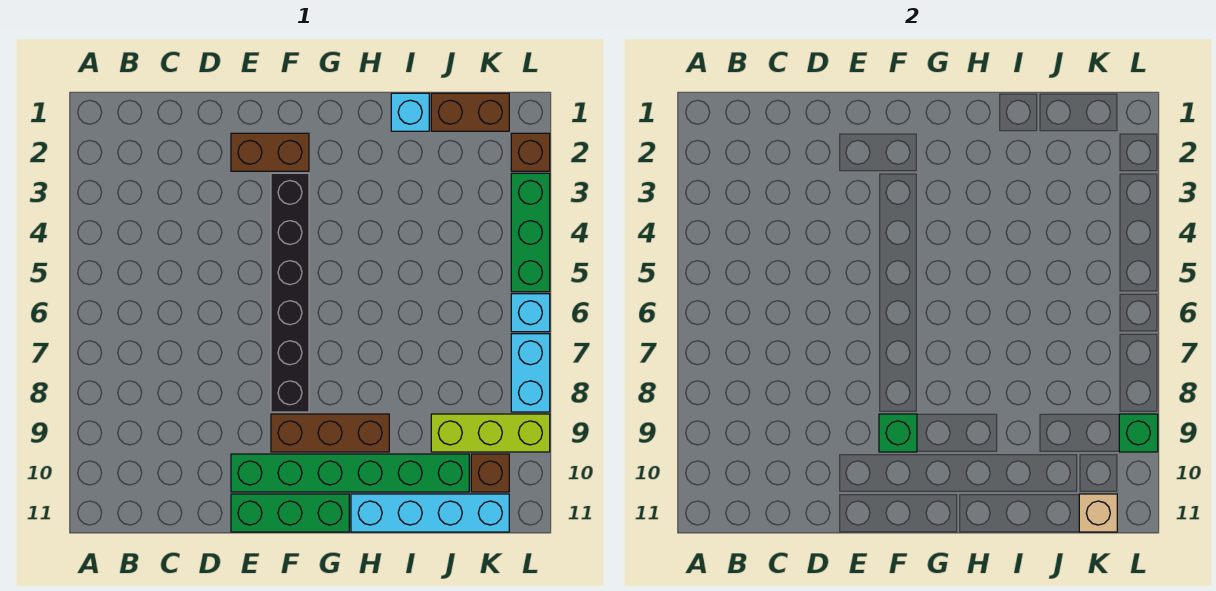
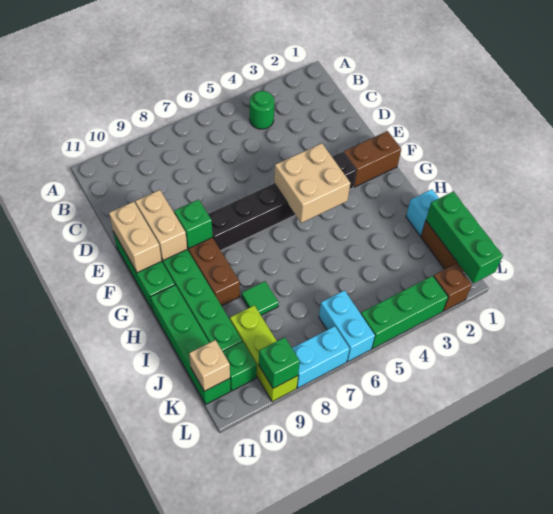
none -> green round brick B4 level 1
brown brick E2:F2 level 1 -> brown brick F1:F2 level 1
none -> tan brick E10:F10 level 2
none -> tan brick E11:F11 level 2
none -> tan brick F4:G5 level 2
cyan brick H11:K11 level 1 -> green brick H11:K11 level 1
none -> green tile I8 level 1
none -> green brick J1:L1 level 2
brown brick K10 level 1 -> green brick K10 level 1
cyan brick L6 level 1 -> cyan brick K6:L6 level 1

